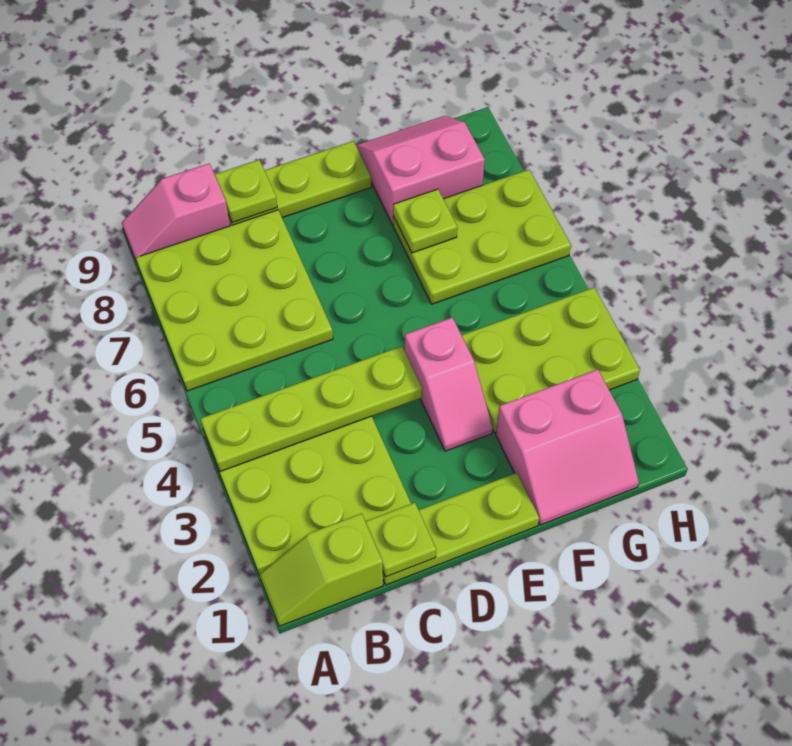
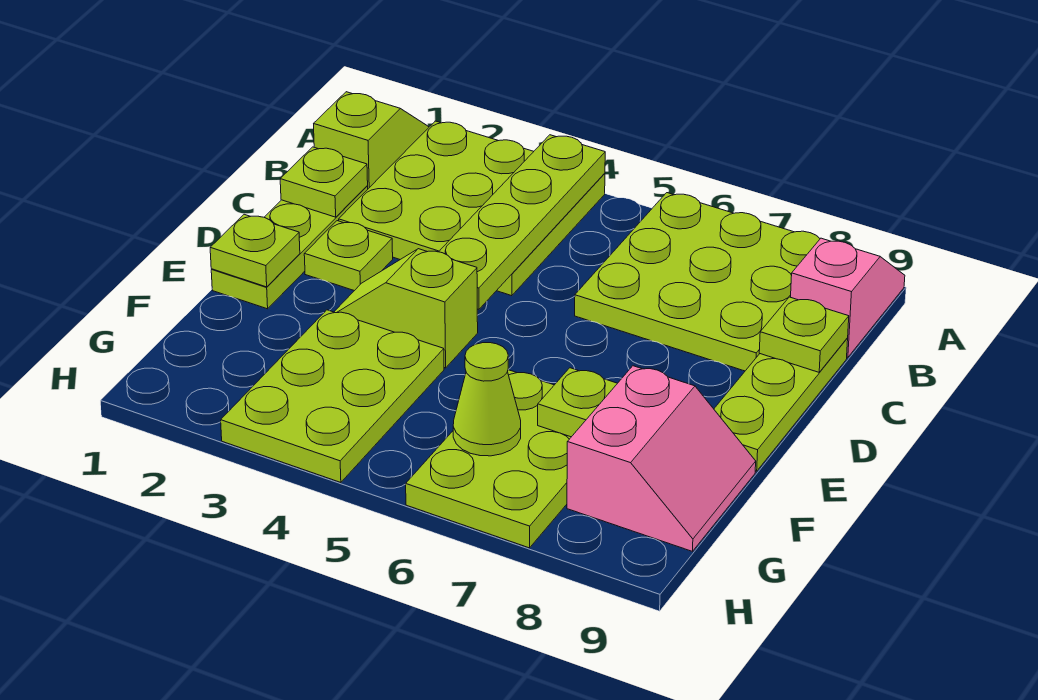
none -> lime plate D2 level 1
none -> lime plate E1 level 2
pink slope E3:E4 level 1 top 4 -> lime slope E3:E4 level 1 top 4
pink slope F1:G2 level 1 top 2 -> none
none -> lime cone G6 level 2

